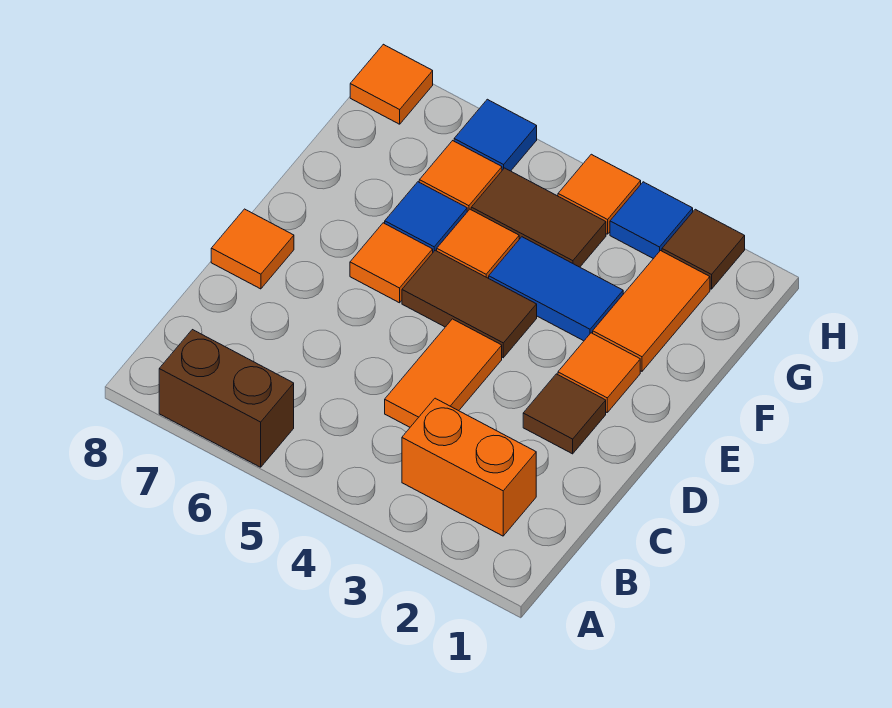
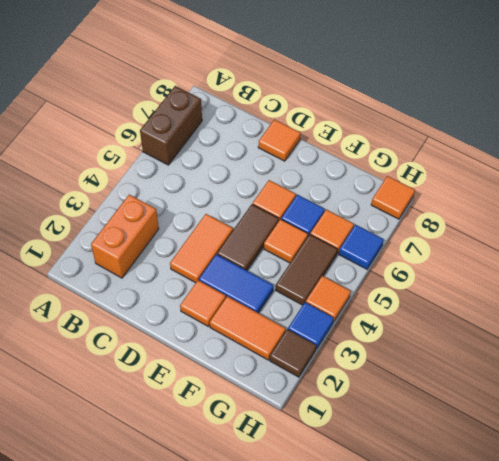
orange tile C4:D4 level 1 -> orange tile D3:D4 level 1
brown tile D2 level 1 -> none
blue tile F3:F4 level 1 -> blue tile E3:F3 level 1

